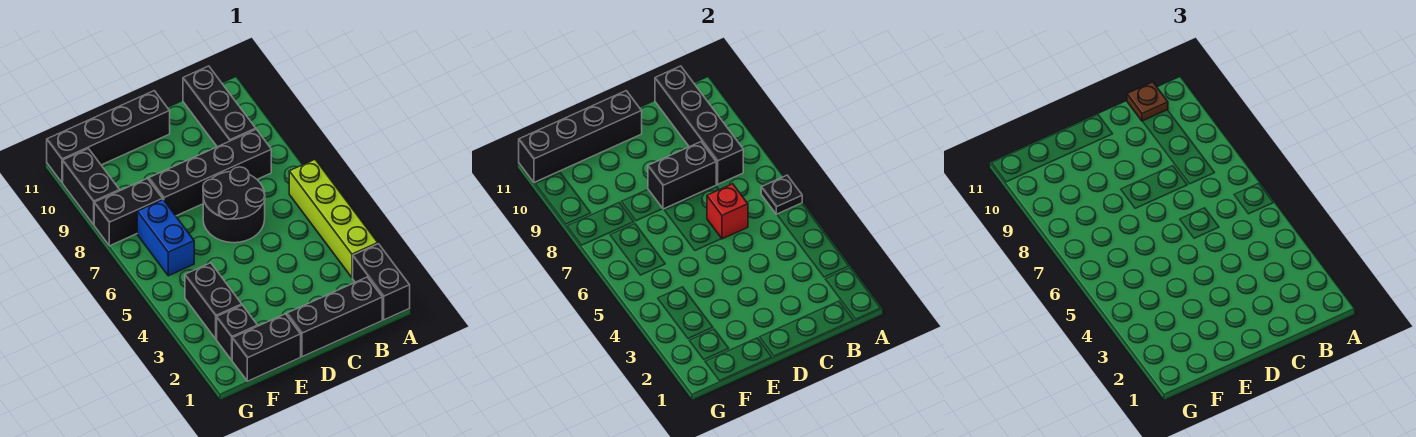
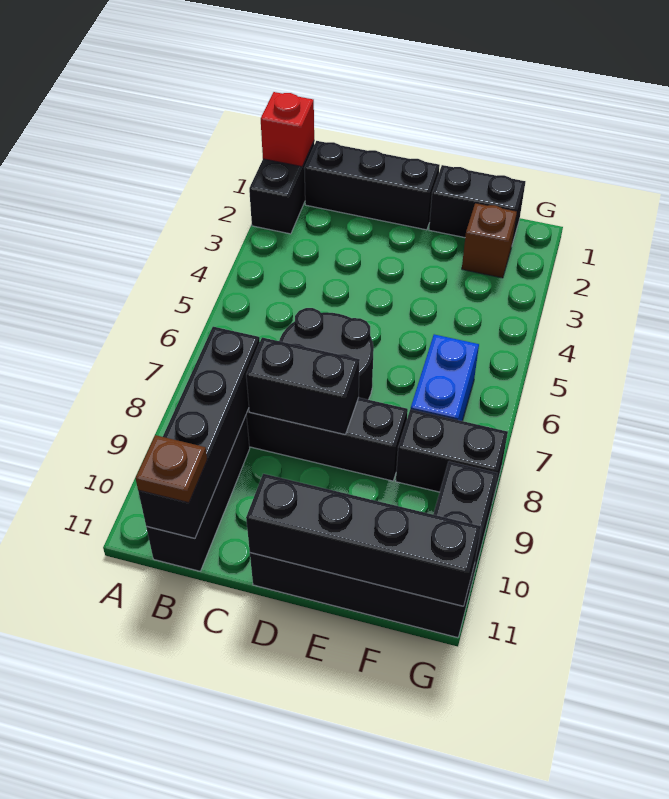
lime brick A3:A6 level 1 -> none
black plate A6 level 2 -> none
red brick C6 level 2 -> red brick A1 level 2
black brick F2 level 1 -> brown brick F2 level 1
black brick F3:F4 level 1 -> none

